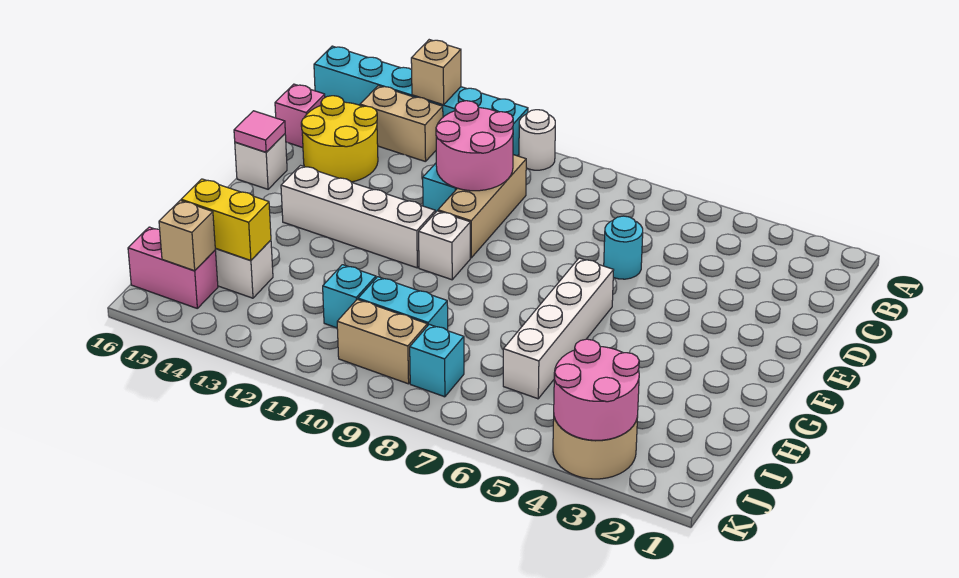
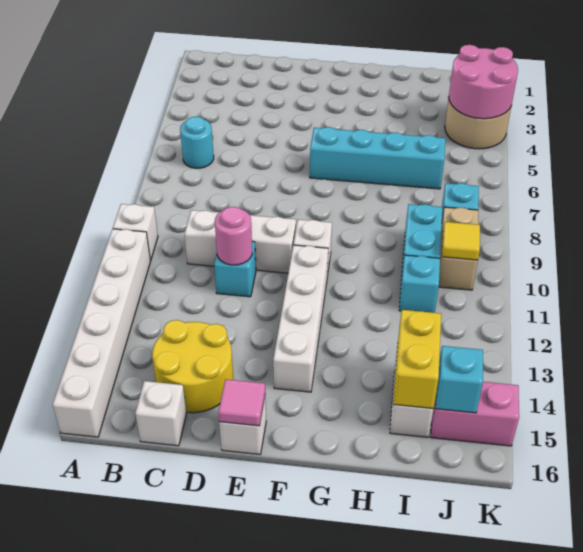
white round brick A10 level 1 -> white brick A10 level 1
cyan brick A11:A16 level 1 -> white brick A11:A16 level 1
tan brick A13 level 2 -> none
tan brick B13:B14 level 1 -> none
tan brick C10:E10 level 1 -> white brick C10:E10 level 1
pink round brick C10:D11 level 2 -> pink round brick D11 level 2
pink brick C16 level 1 -> white brick C16 level 1
cyan round brick D6 level 1 -> cyan round brick B6 level 1
white brick F6:I6 level 1 -> cyan brick F6:I6 level 1
none -> yellow tile J10 level 2
pink brick J15:J16 level 1 -> pink brick J15:K15 level 1
tan brick J15 level 2 -> cyan brick J15 level 2

